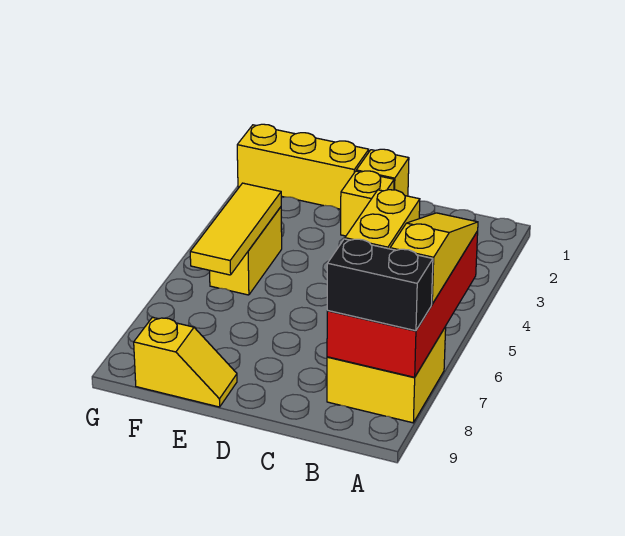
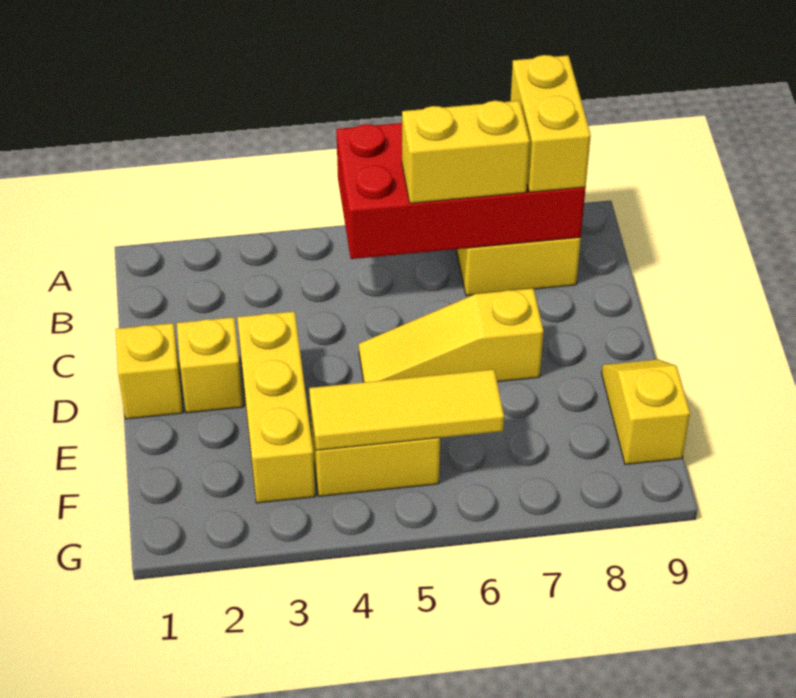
yellow slope A5:A7 level 3 top 7 -> yellow slope D5:D7 level 1 top 7
black brick A8:B8 level 3 -> yellow brick A8:B8 level 3
yellow brick E1:G1 level 1 -> yellow brick D3:F3 level 1

